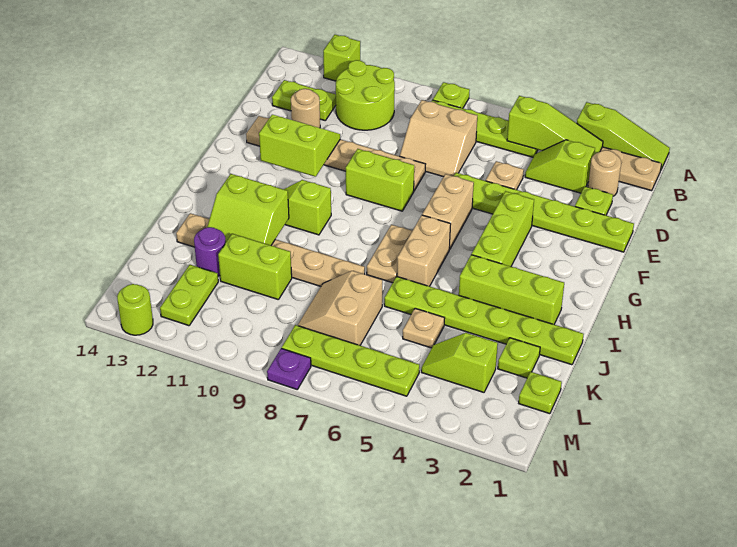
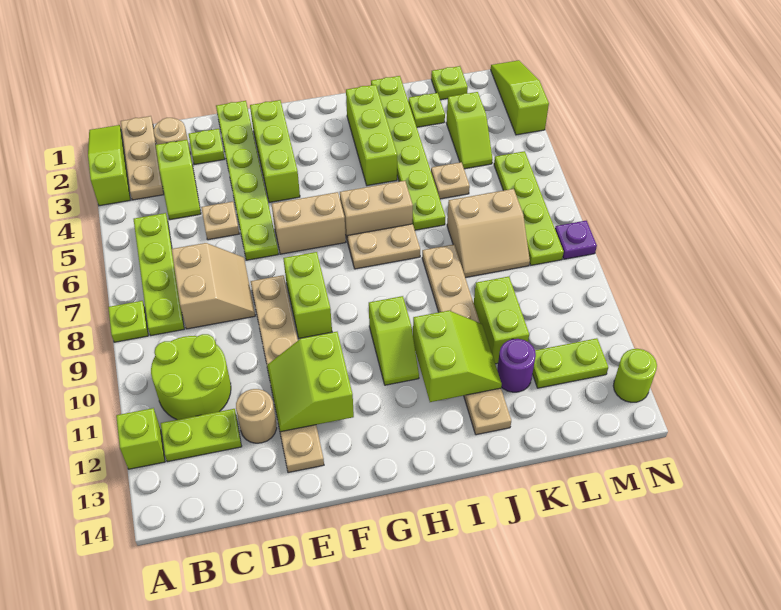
lime slope B3:B5 level 2 top 5 -> lime slope N1:N3 level 1 top 3
lime plate C12:C13 level 1 -> lime plate B12:C12 level 1
lime brick F4:H4 level 1 -> lime brick F2:F4 level 1

